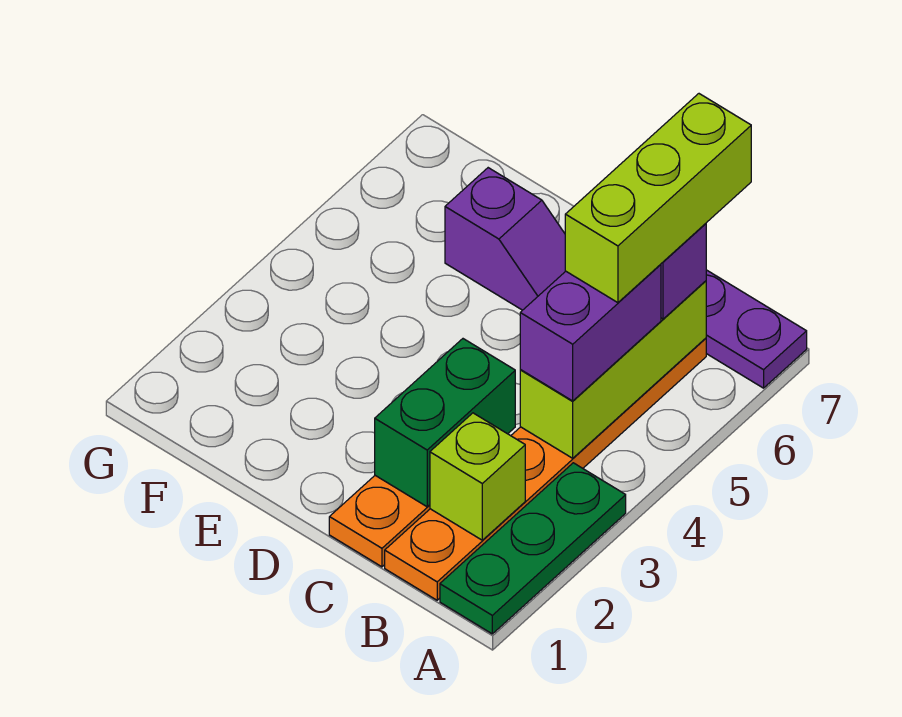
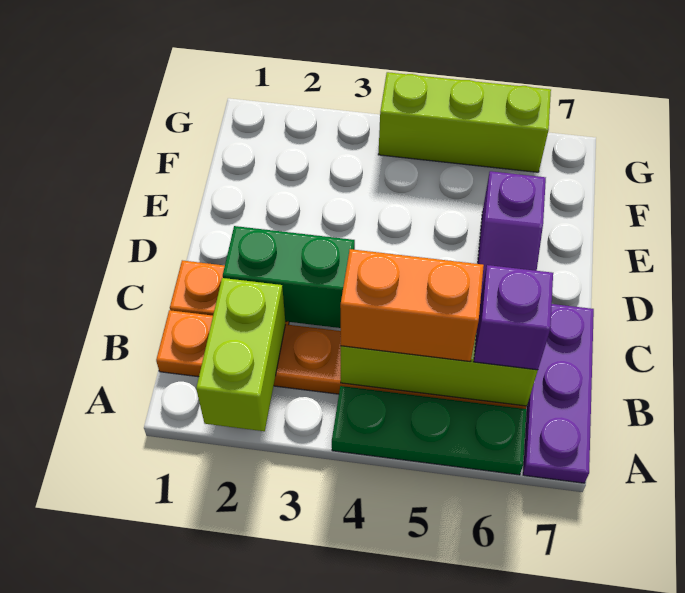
green plate A1:A3 level 1 -> green plate A4:A6 level 1
lime brick B2 level 2 -> lime brick A2:B2 level 2
purple brick B4:B5 level 3 -> orange brick B4:B5 level 3
lime brick B5:B7 level 4 -> lime brick G4:G6 level 1

